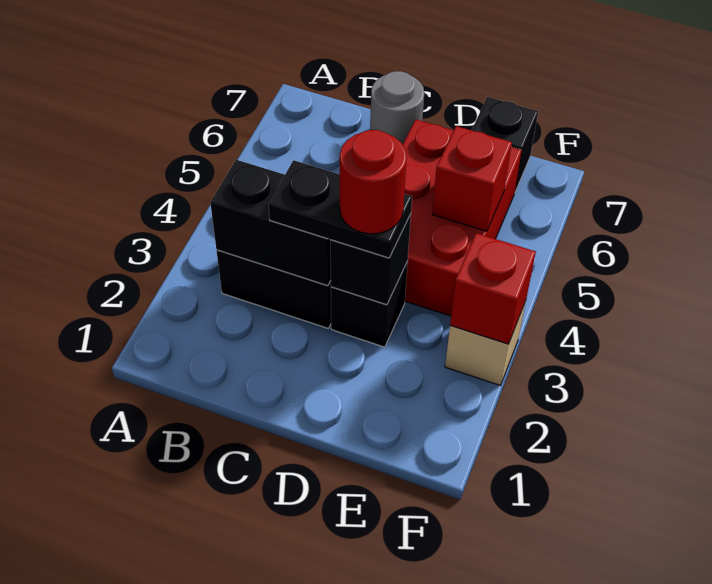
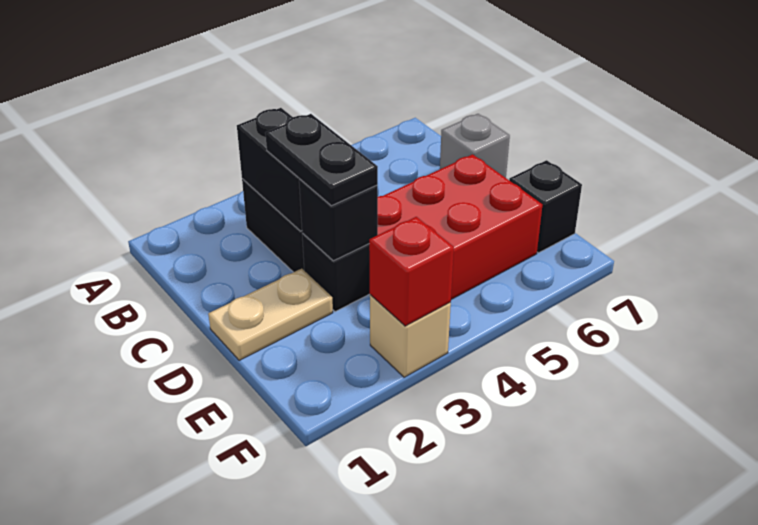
grey round brick C7 level 1 -> grey brick C7 level 1
none -> tan plate D1:D2 level 1
red round brick D3 level 4 -> none
red brick E5 level 2 -> none

